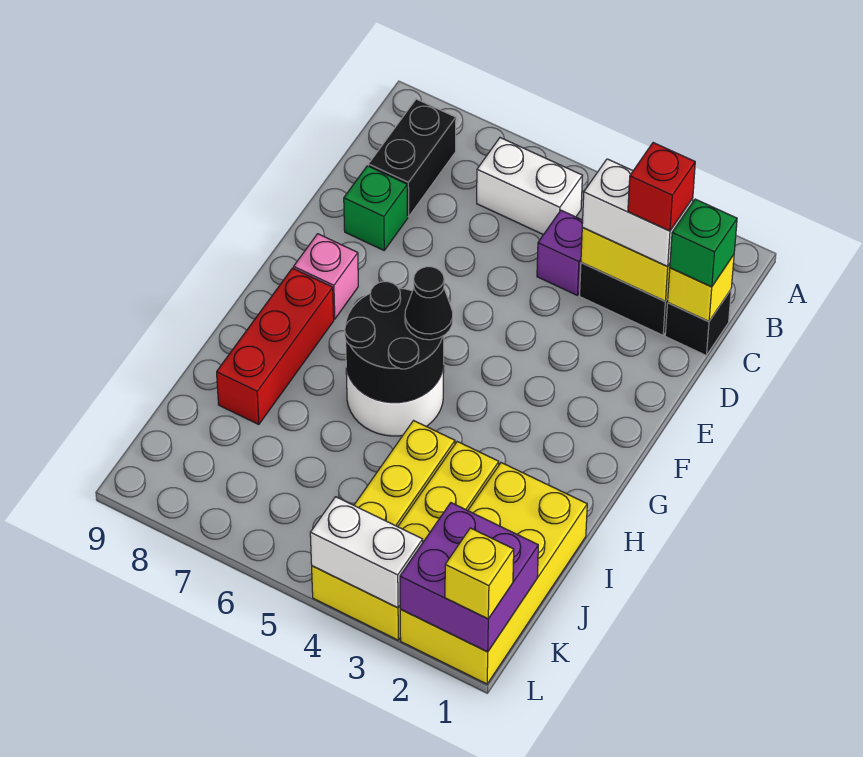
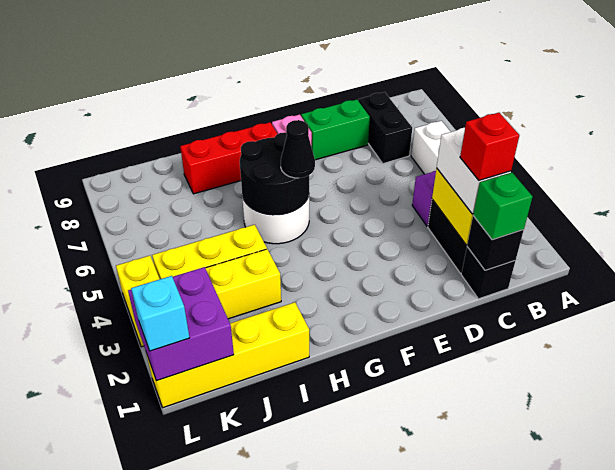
black brick B8:C8 level 1 -> black brick C7:C8 level 1
yellow brick C1 level 2 -> black brick C1 level 2
green brick D8 level 1 -> green brick D8:E8 level 1
yellow brick I1:L2 level 1 -> yellow brick I1:L1 level 1
yellow brick L1 level 3 -> cyan brick L1 level 3
white brick L3:L4 level 2 -> none

